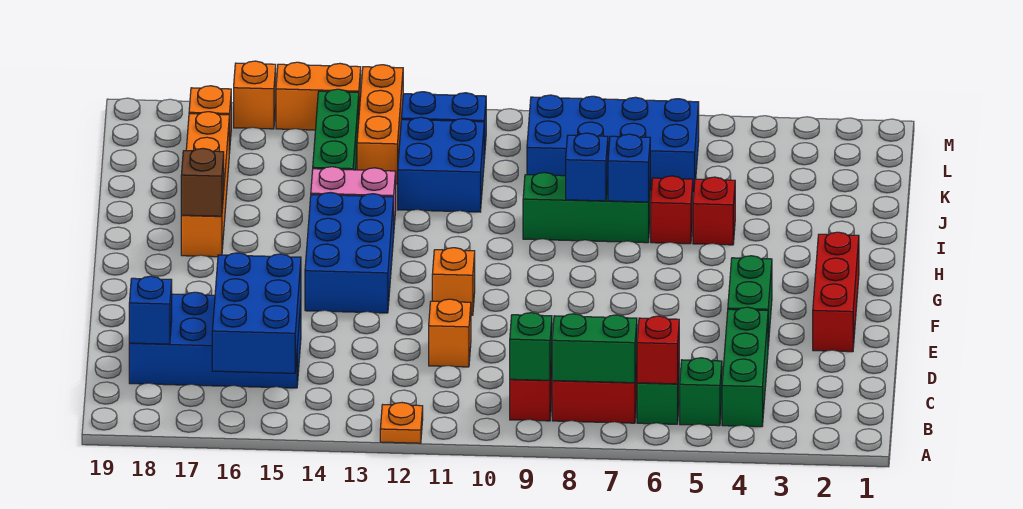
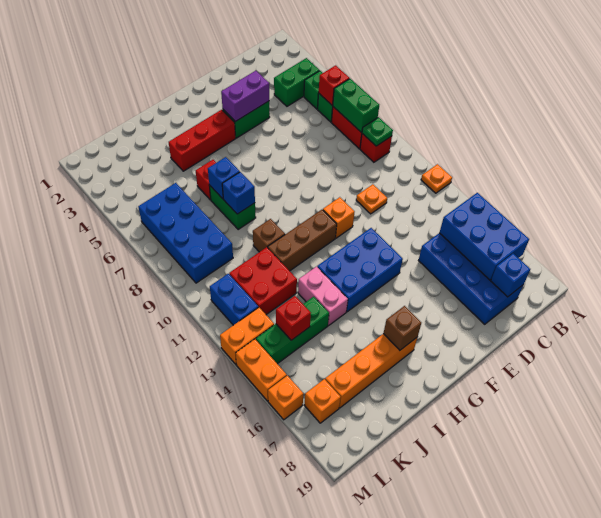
green brick B4:D4 level 1 -> green brick B4:C4 level 1
green brick B9 level 2 -> green plate B9 level 2
blue brick B15:D16 level 2 -> blue brick B15:C17 level 2
orange brick D11 level 1 -> orange plate D11 level 1
red brick E2:G2 level 1 -> red brick G4:I4 level 1
none -> purple brick E4:F4 level 2
none -> brown brick G11:I11 level 1
red brick I5 level 1 -> red brick K14 level 2
green brick I7:I9 level 1 -> green brick I7:I8 level 1
none -> brown brick I10 level 1
blue brick J11:K12 level 1 -> red brick J11:K12 level 1
orange brick K13:M13 level 1 -> orange brick L13:M13 level 1

